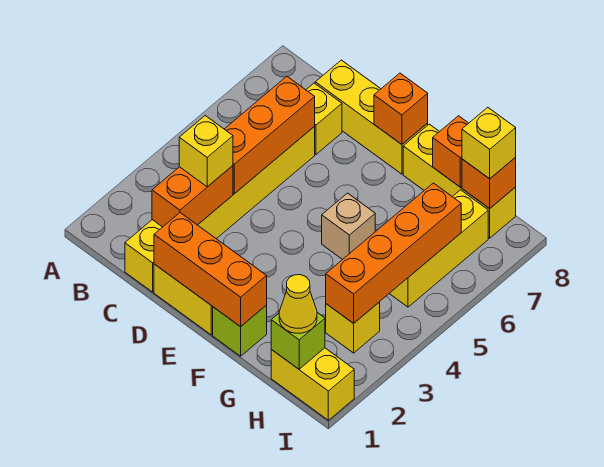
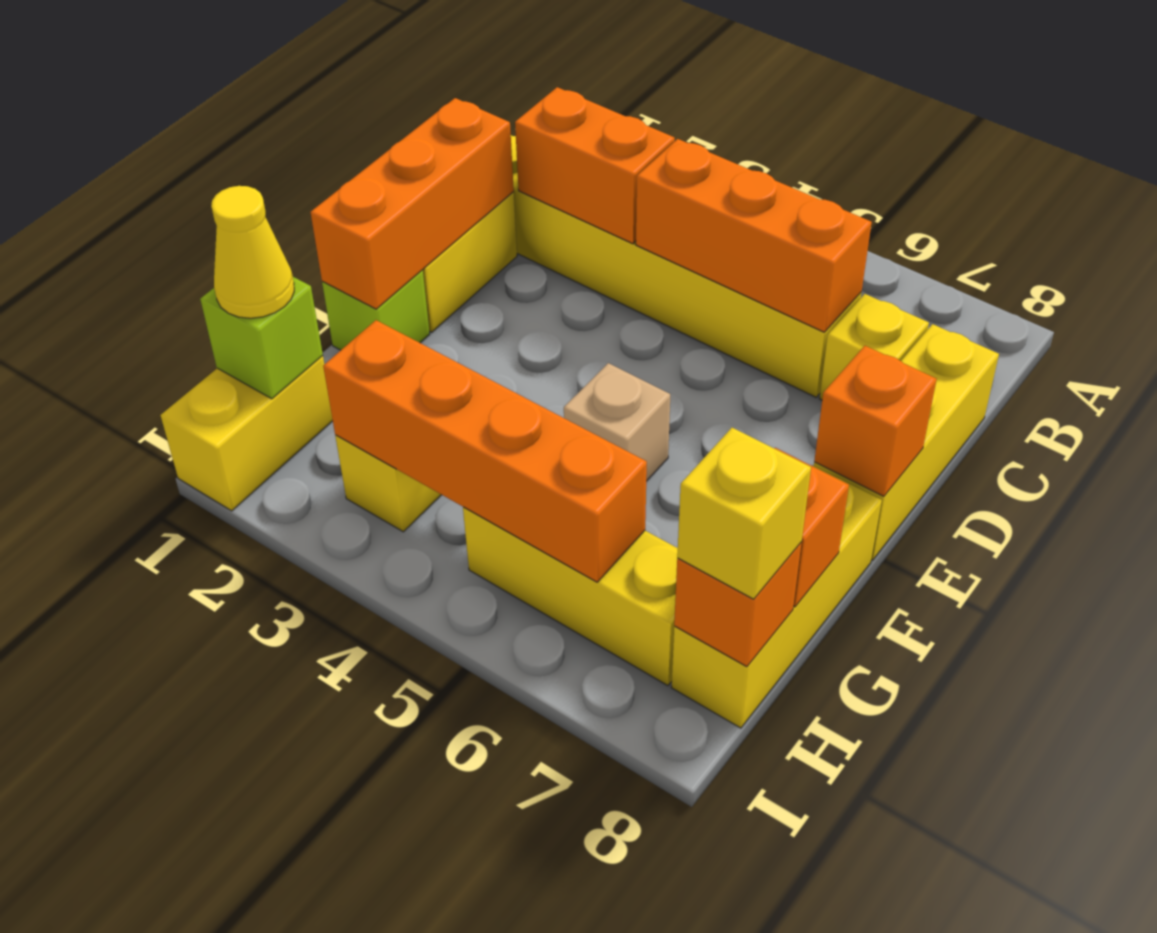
yellow brick C3 level 3 -> none

